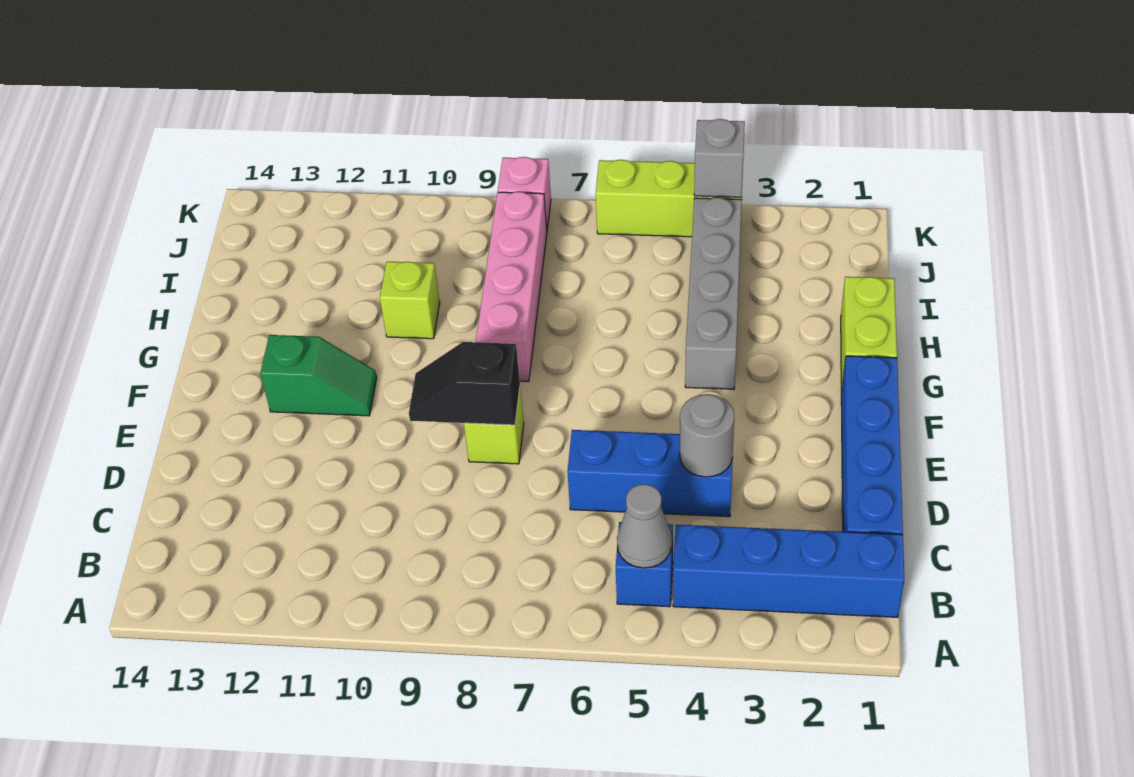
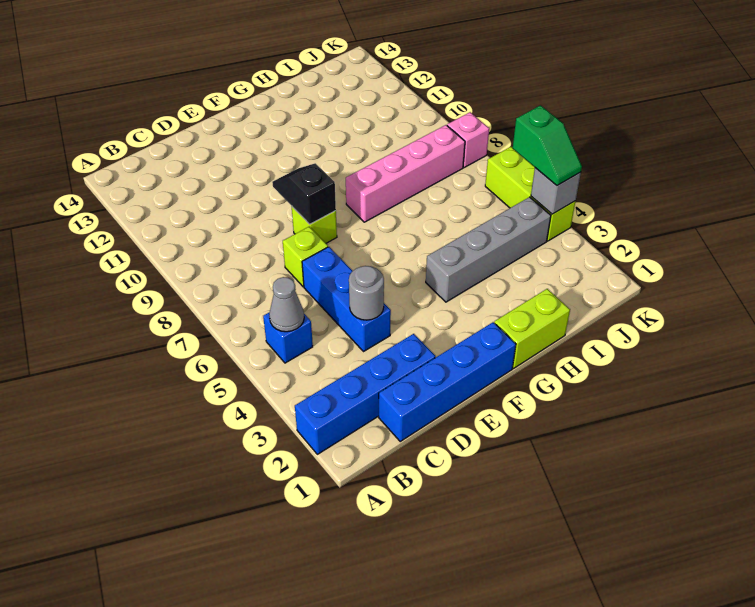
blue brick B1:B4 level 1 -> blue brick A2:D2 level 1
green slope F11:F12 level 1 top 12 -> green slope K4:K5 level 3 top 5
lime brick H10 level 1 -> lime brick D7 level 1

